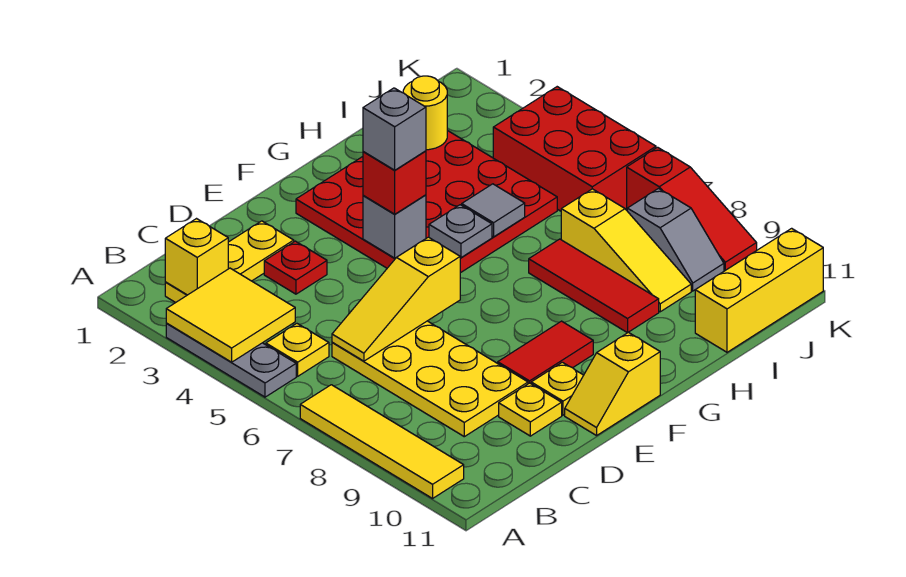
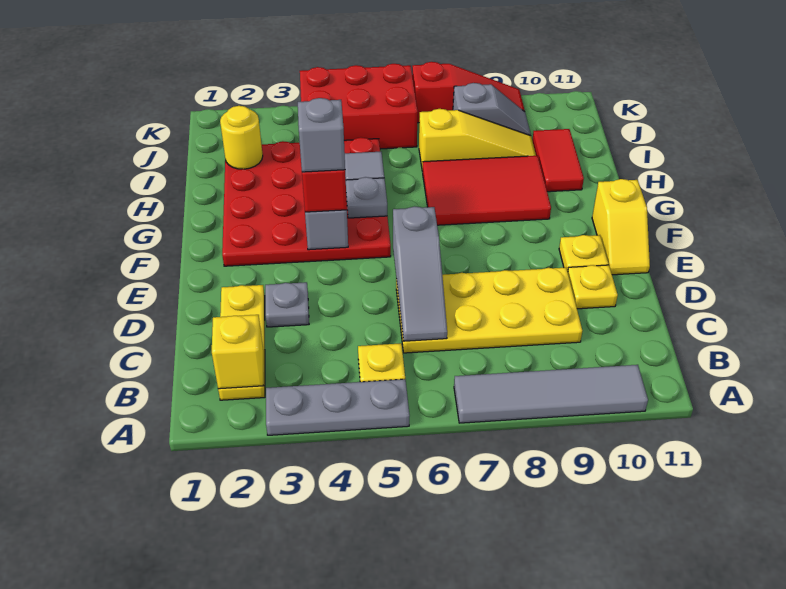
yellow tile A3:B4 level 2 -> none
yellow tile A7:A10 level 1 -> grey tile A7:A10 level 1
yellow slope C6:E6 level 2 top E -> grey slope C6:E6 level 2 top E
red plate D3 level 1 -> grey plate D3 level 1
red tile E9:F9 level 1 -> red tile H10:I10 level 1
red tile H7:H9 level 1 -> red tile G7:H9 level 1
yellow brick I11:K11 level 1 -> none

